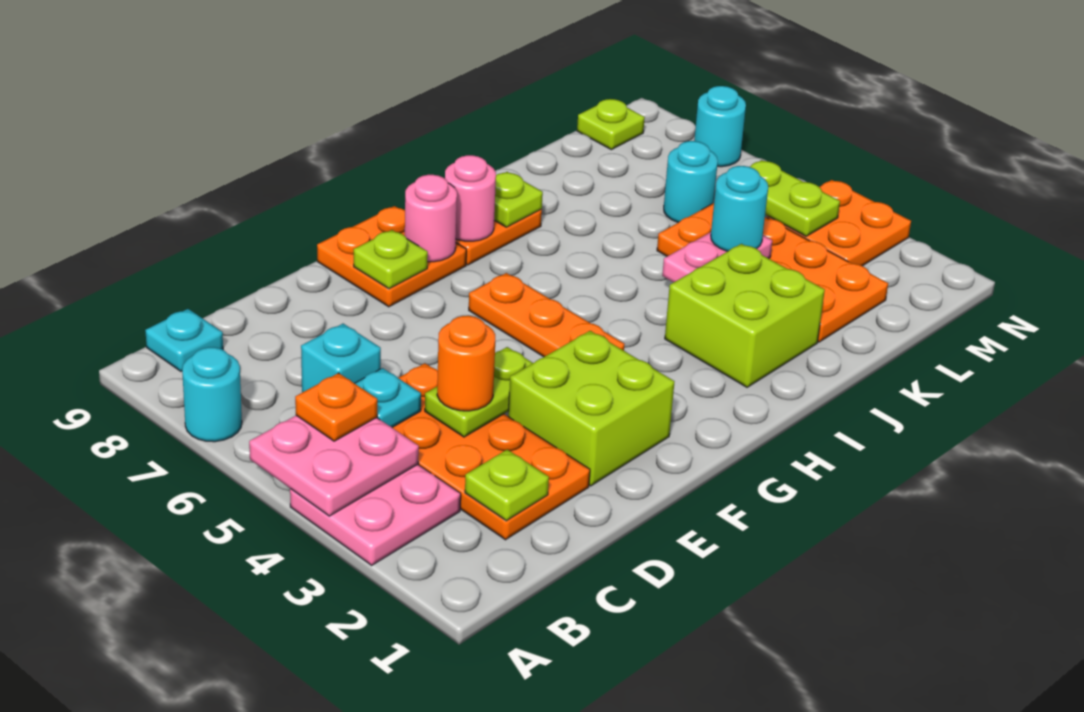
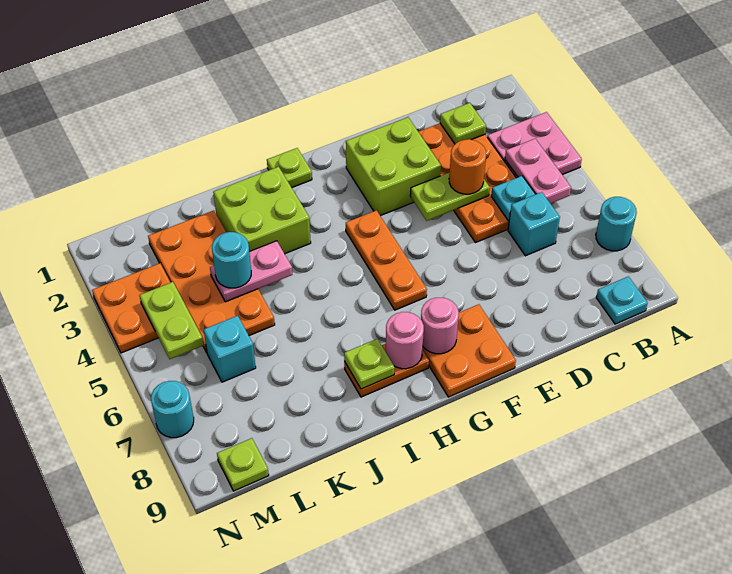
pink plate A4:B5 level 2 -> pink plate B4:B5 level 2
orange plate B5 level 3 -> none
lime plate F8 level 2 -> lime plate H1 level 1
cyan round brick L6 level 1 -> cyan brick L6 level 1

